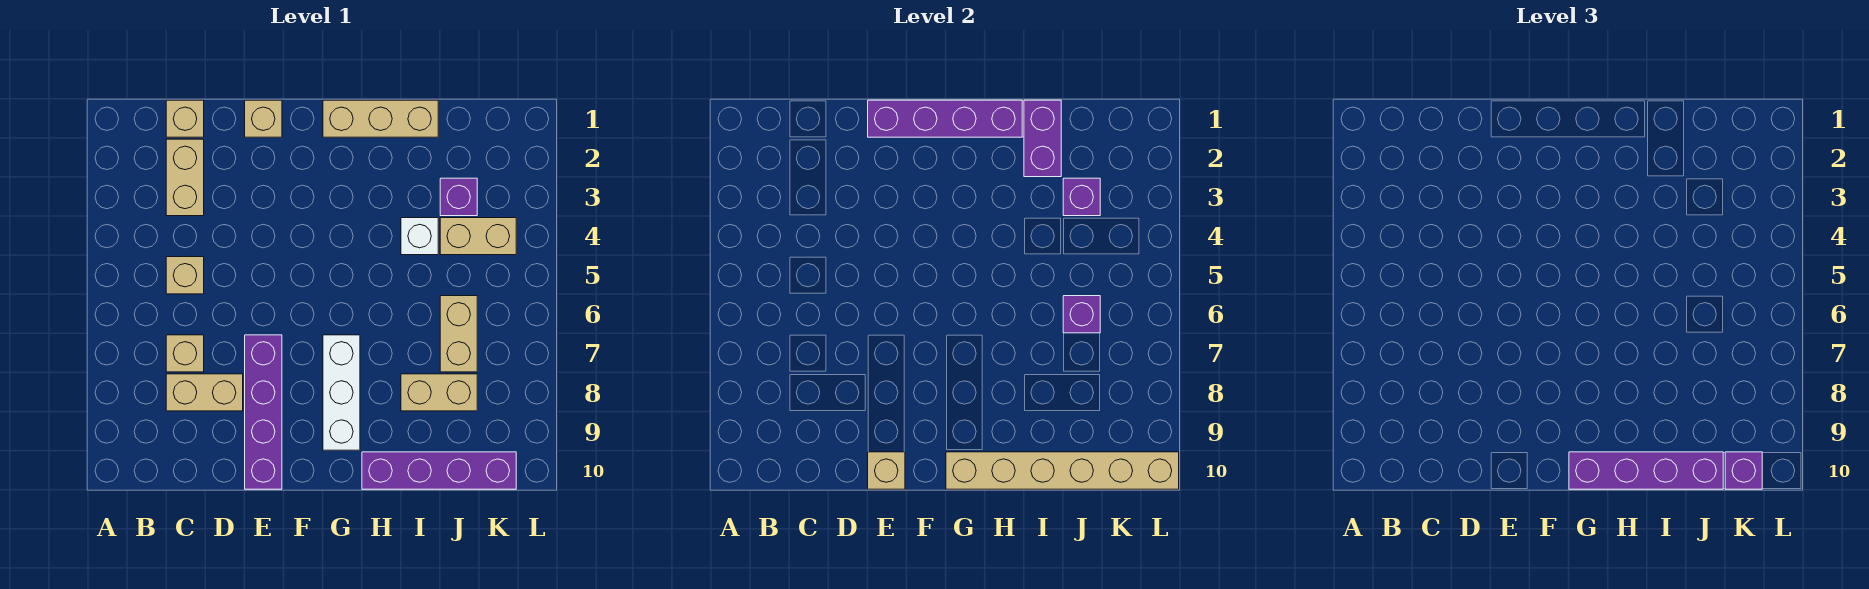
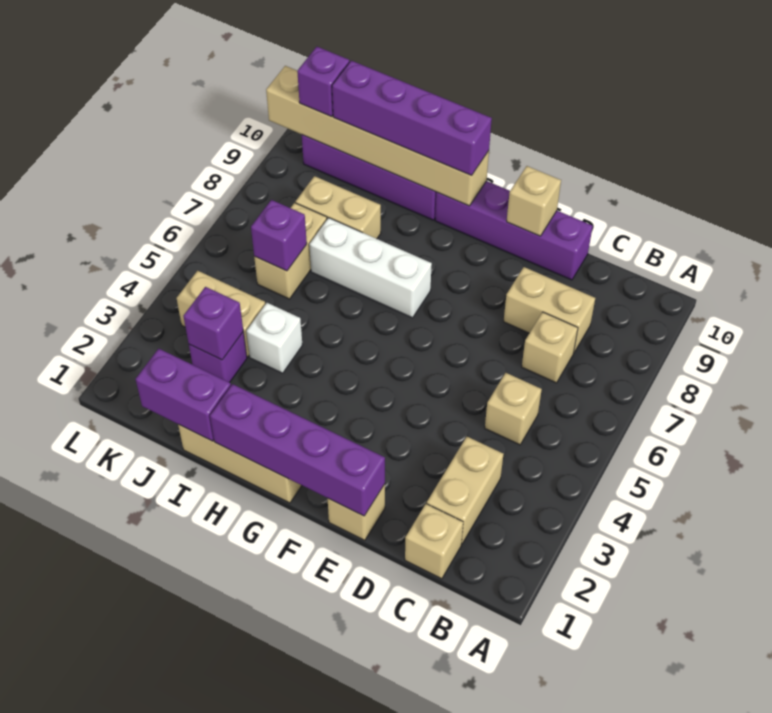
purple brick E7:E10 level 1 -> purple brick D10:G10 level 1
white brick G7:G9 level 1 -> white brick G7:I7 level 1
purple brick I1:I2 level 2 -> purple brick I1:J1 level 2

